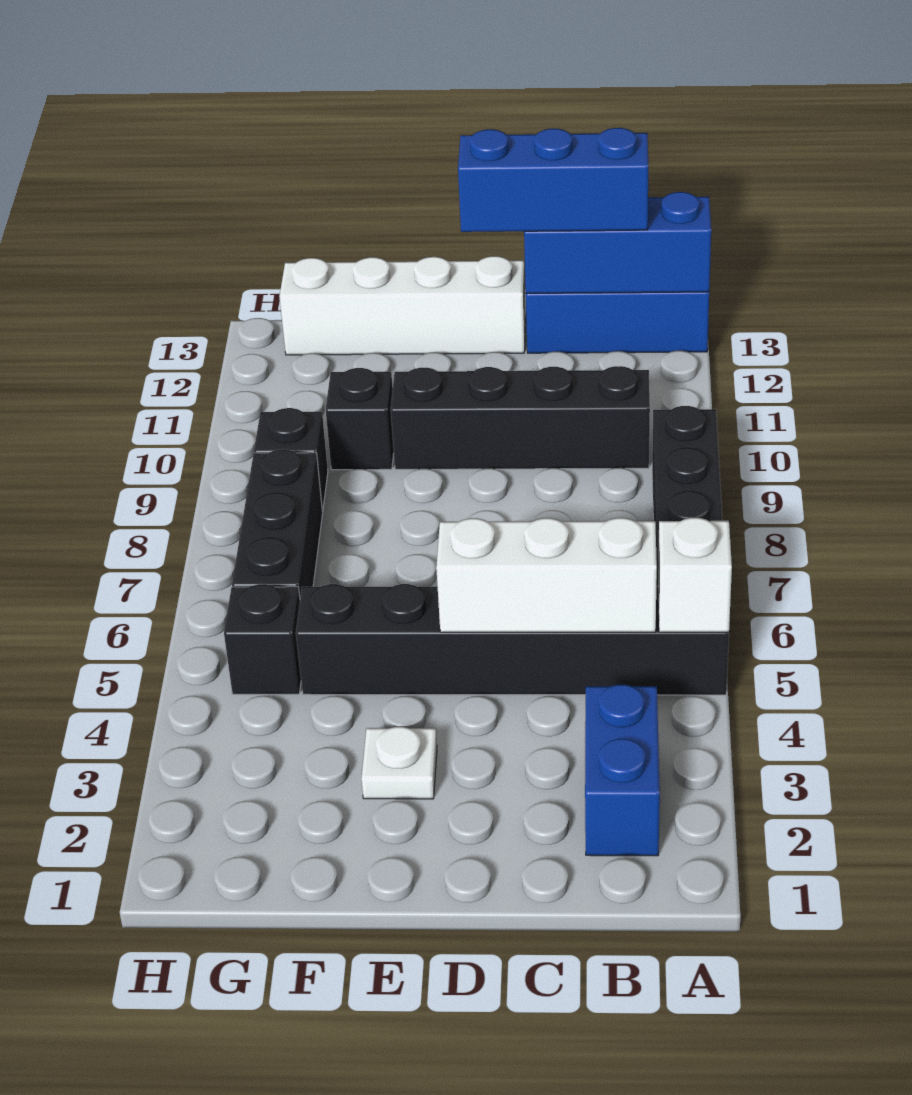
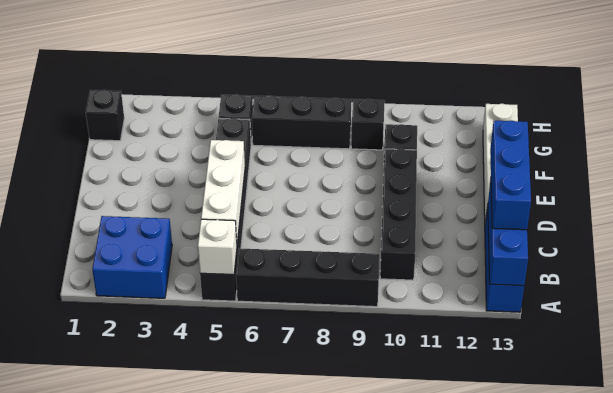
blue brick B2:B3 level 1 -> blue brick A2:B3 level 1
white plate E3 level 1 -> none
none -> black brick G1 level 1

